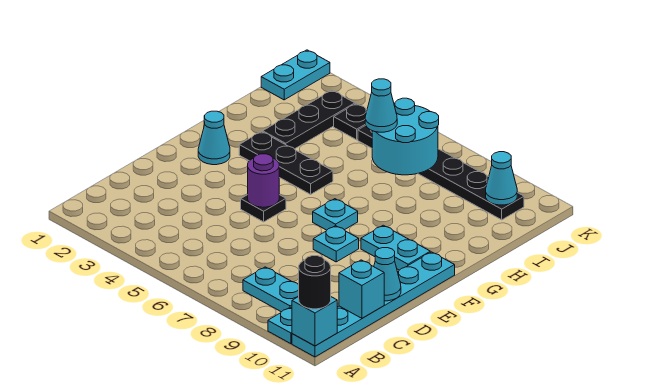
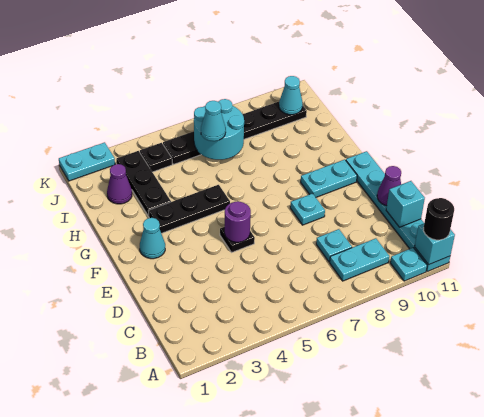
cyan cone D11 level 2 -> purple cone D11 level 2
cyan plate F7 level 1 -> cyan plate C8 level 1
none -> purple cone I2 level 1
cyan plate J1:K1 level 1 -> cyan plate K1:K2 level 1

